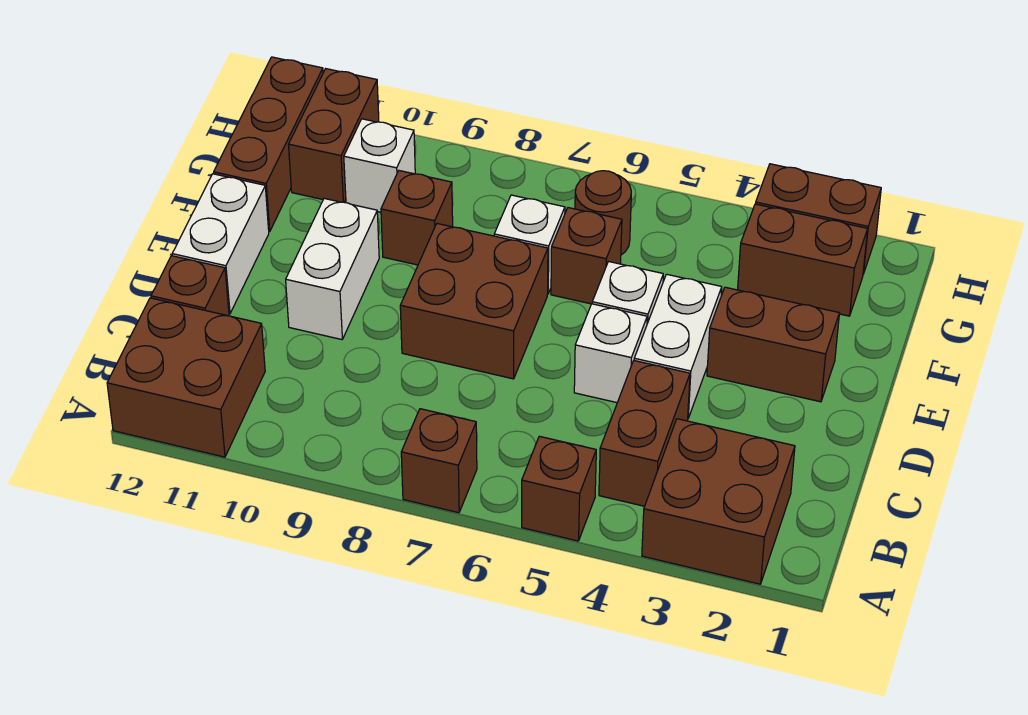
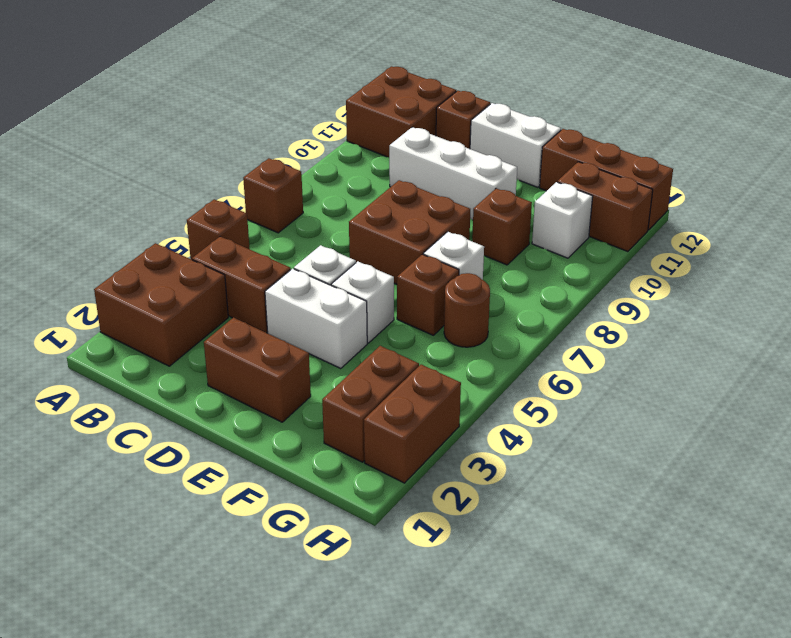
white brick D10:E10 level 1 -> white brick C10:E10 level 1
brown brick E2:E3 level 1 -> brown brick D2:E2 level 1

